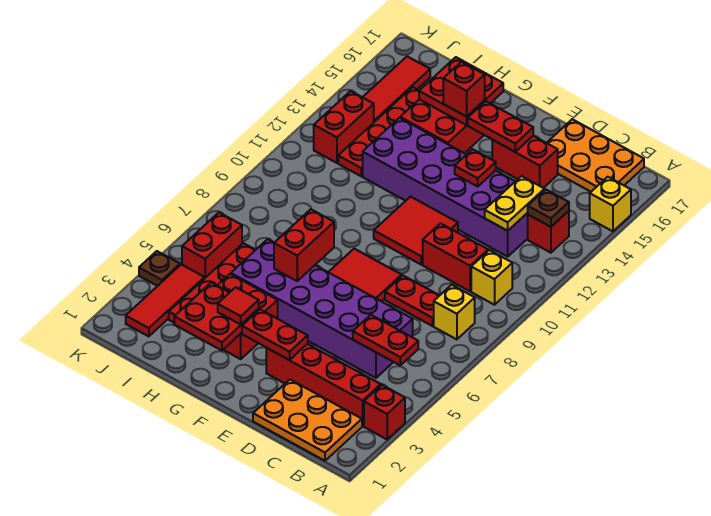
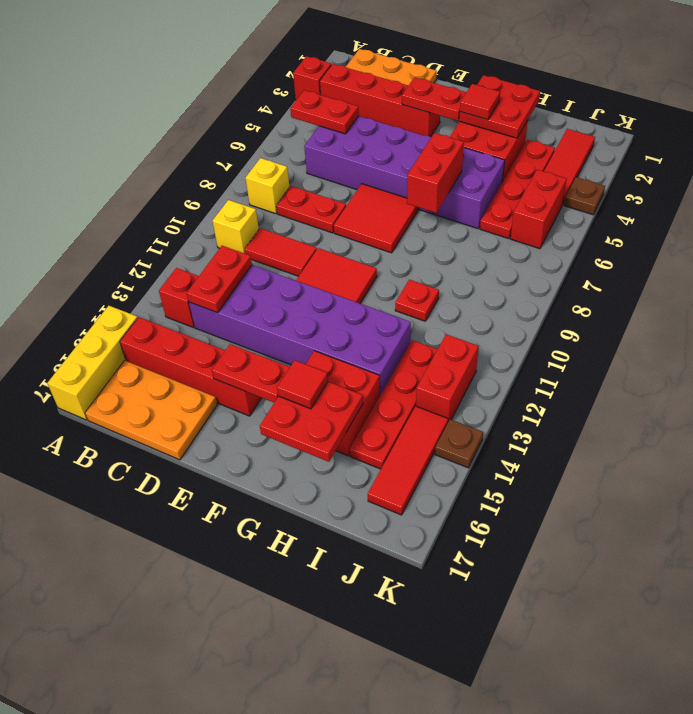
yellow brick A15 level 1 -> yellow brick A15:A17 level 1
brown plate B13 level 2 -> brown plate K14 level 1
red brick C10:D10 level 1 -> red tile C10:D10 level 1
yellow plate C12:C13 level 2 -> red plate C12:C13 level 2
red brick D15:E15 level 1 -> red brick B15:E15 level 1
red plate E13 level 2 -> red plate H10 level 1
red brick G15 level 3 -> red tile G15 level 3

